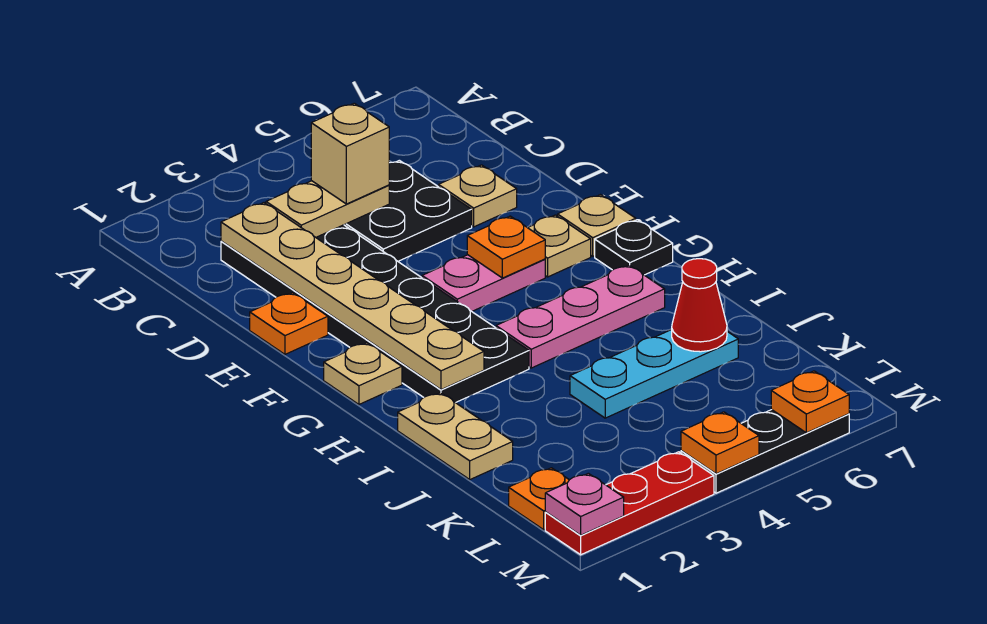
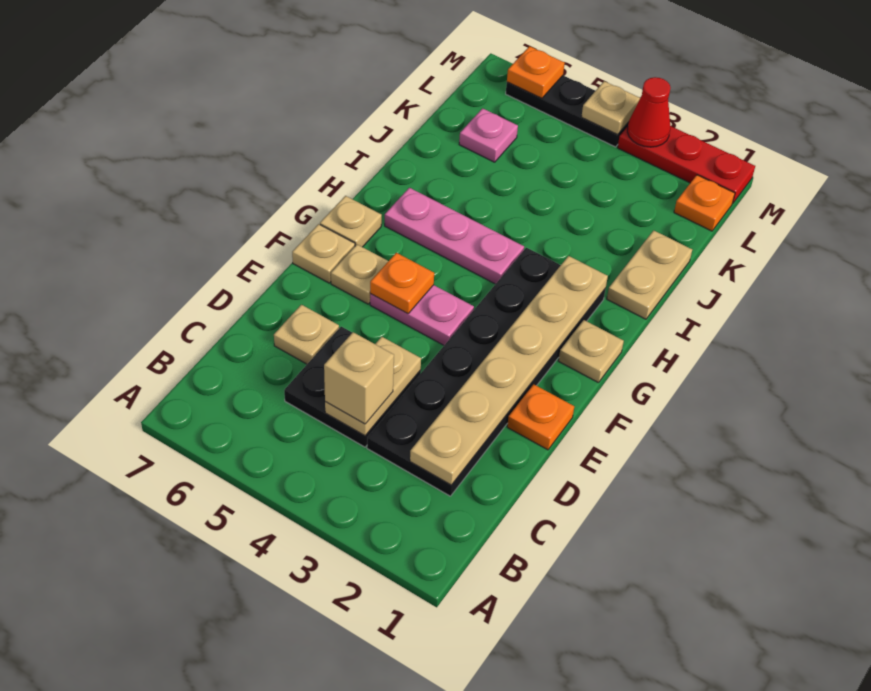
tan plate C3:C4 level 2 -> tan plate C4:D4 level 2
black plate G7 level 1 -> tan plate G7 level 1
cyan plate J4:J6 level 1 -> none
red cone J6 level 2 -> red cone M3 level 2
pink plate M1 level 2 -> pink plate K6 level 1
orange plate M4 level 2 -> tan plate M4 level 2

